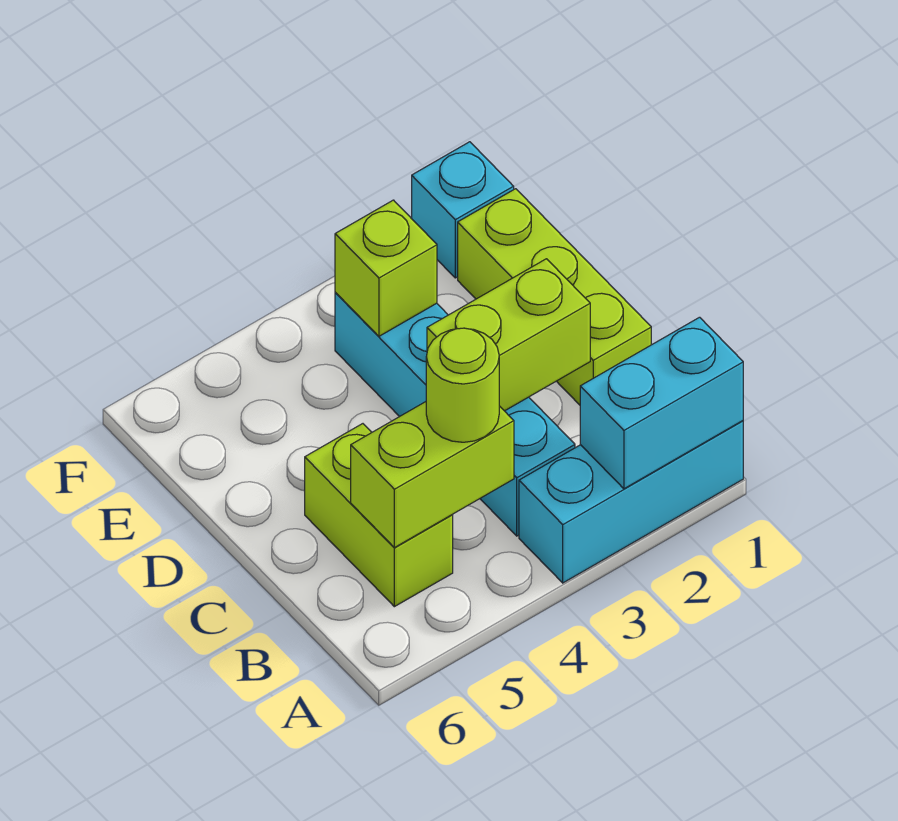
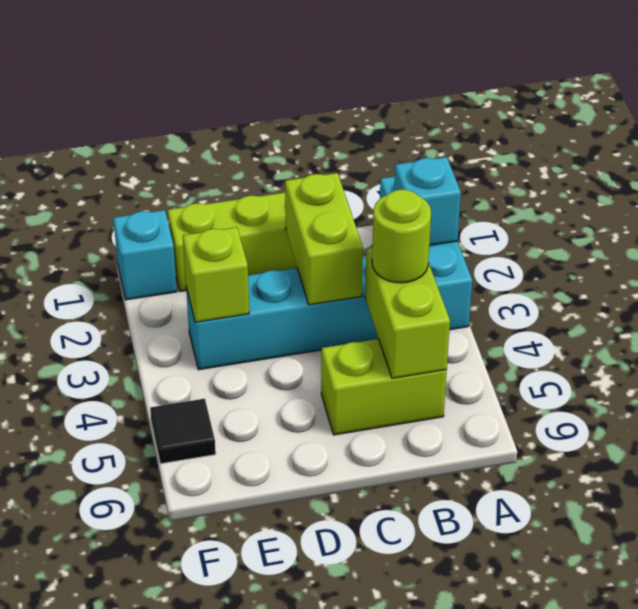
cyan brick A1:A2 level 2 -> cyan brick A2 level 2
none -> black tile F5 level 1

